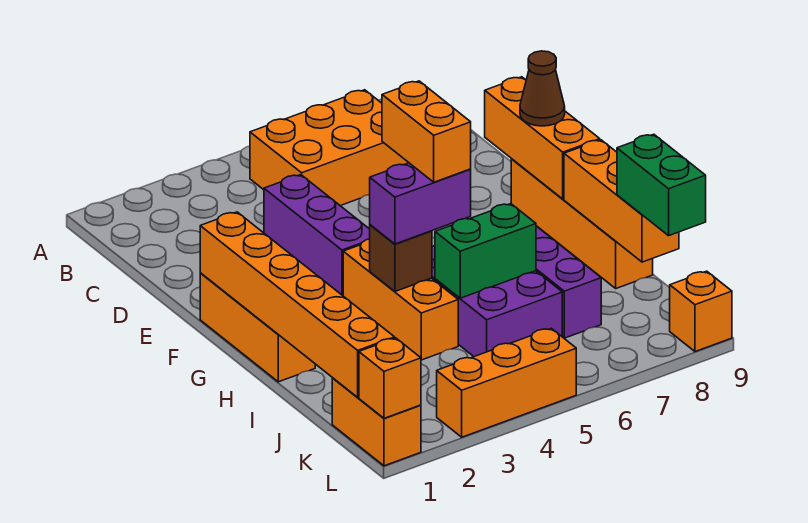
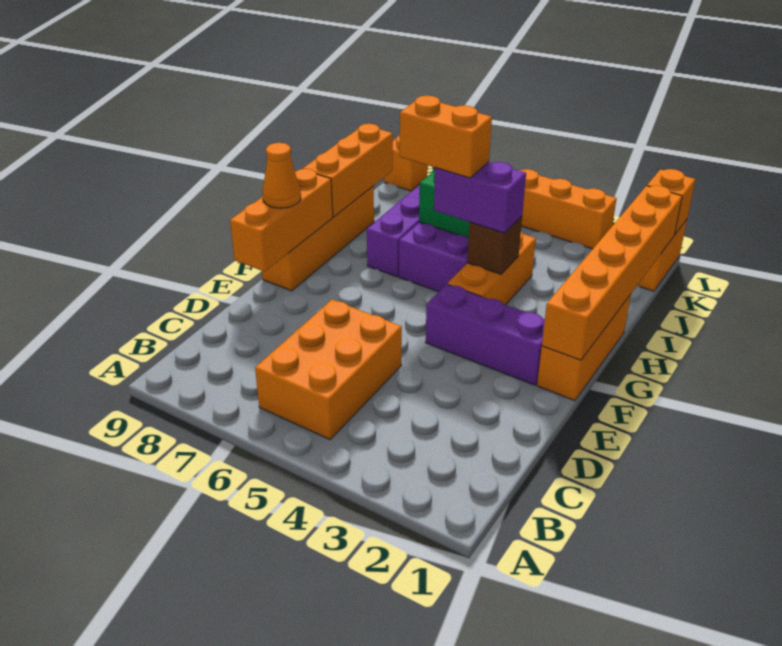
orange brick B5:C7 level 1 -> orange brick B5:D6 level 1
purple brick D4:F4 level 1 -> purple brick F2:F4 level 1
brown cone F9 level 3 -> orange cone F9 level 3
orange brick G5:H5 level 4 -> orange brick H5:H6 level 4
green brick J9:K9 level 3 -> none

